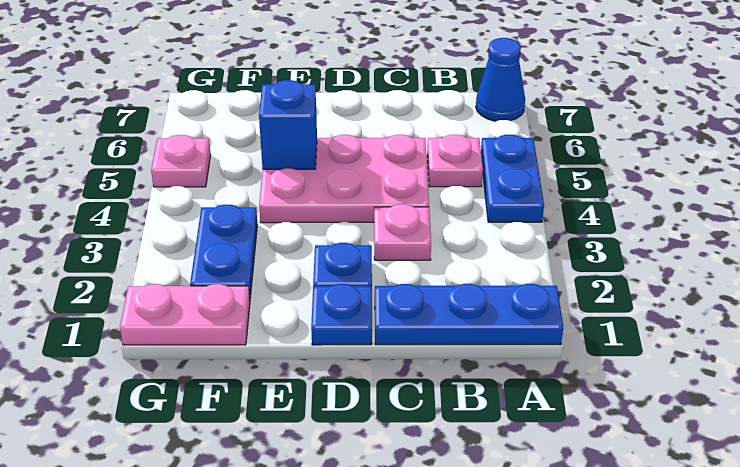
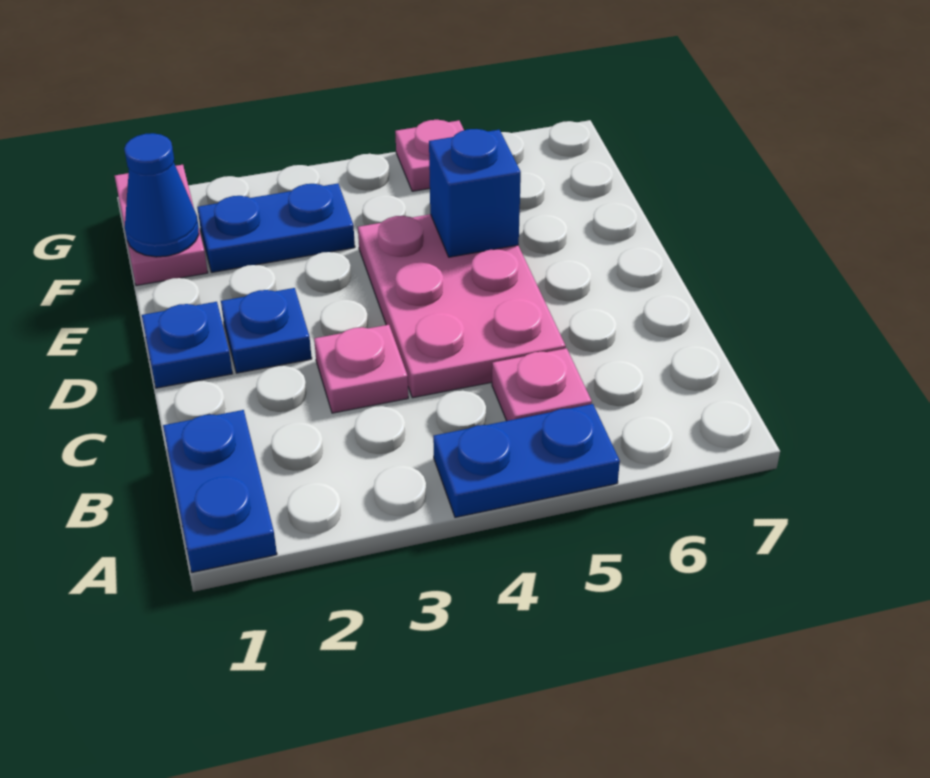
blue plate A1:C1 level 1 -> blue plate A1:B1 level 1
blue cone A7 level 1 -> blue cone F1 level 2

